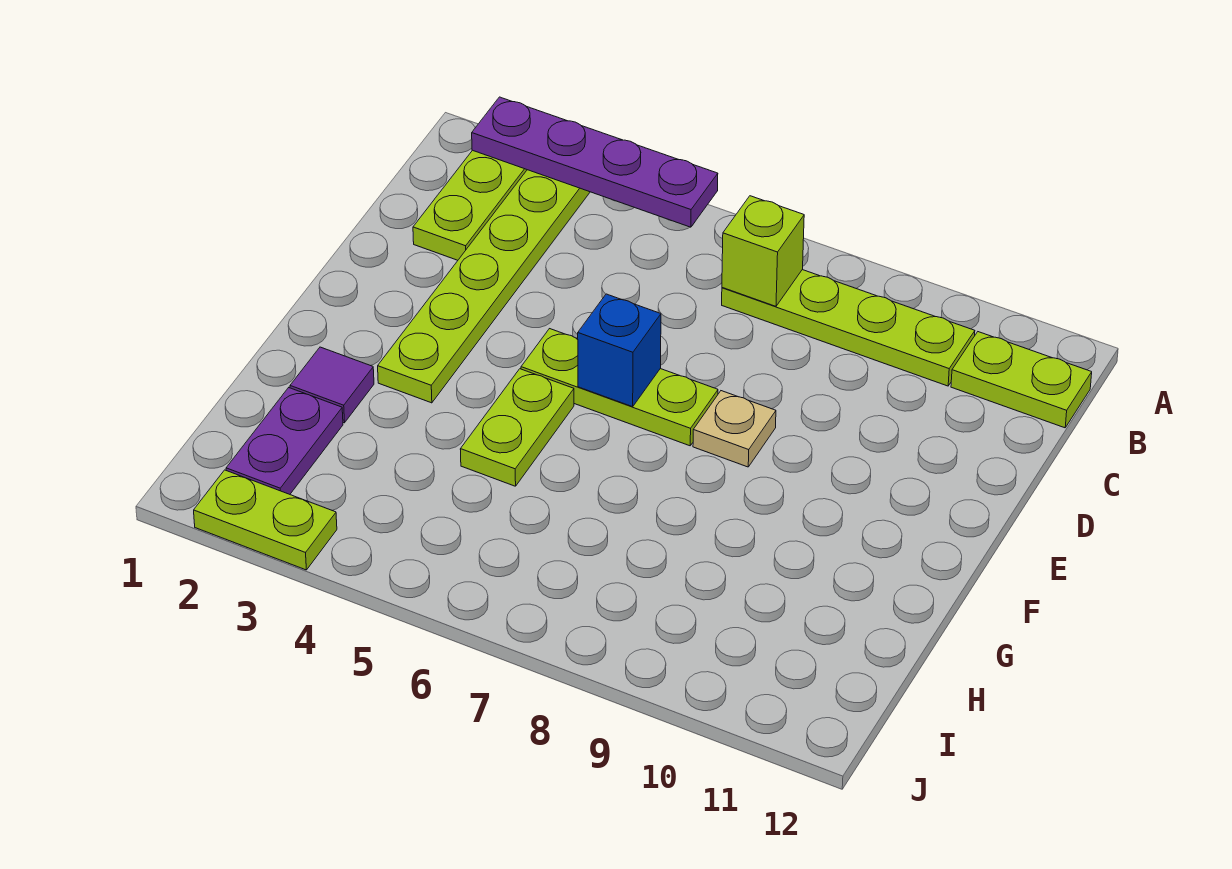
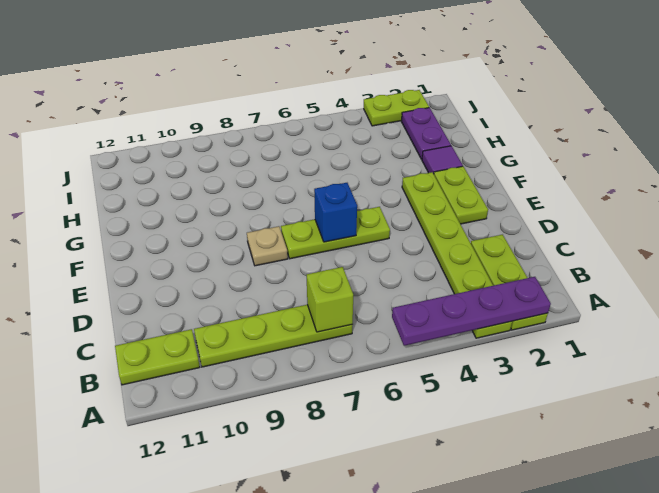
lime plate F5:G5 level 1 -> lime plate E2:F2 level 1

